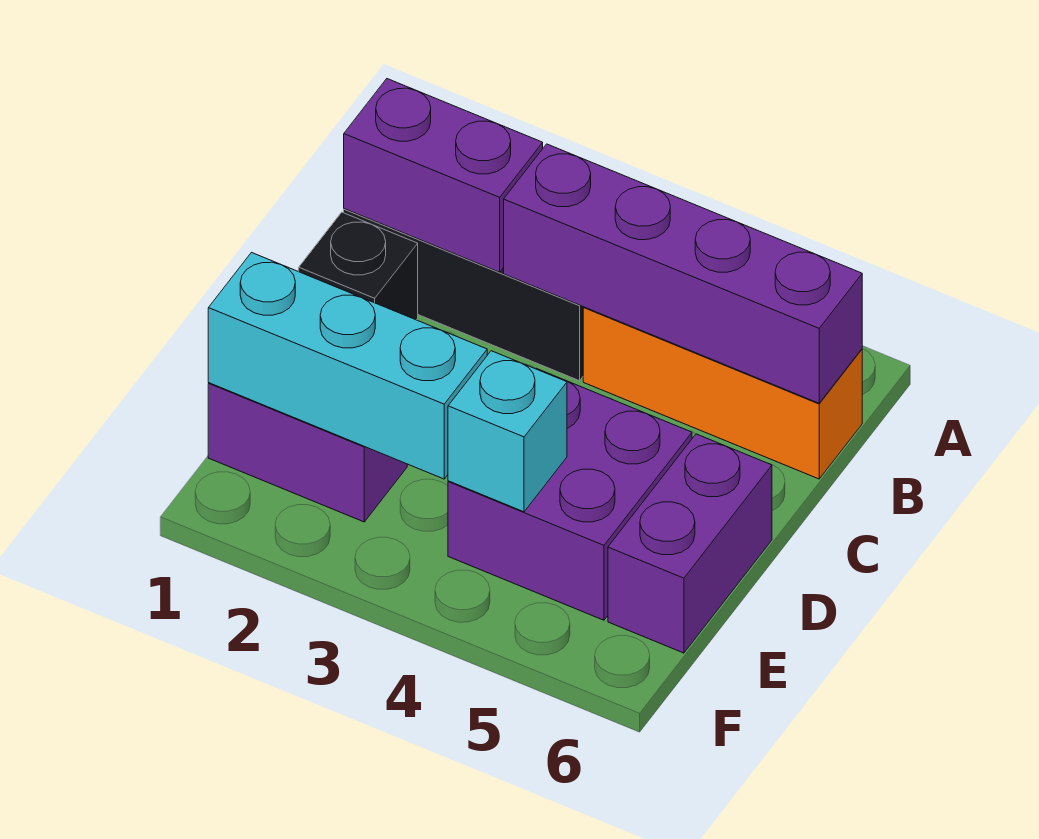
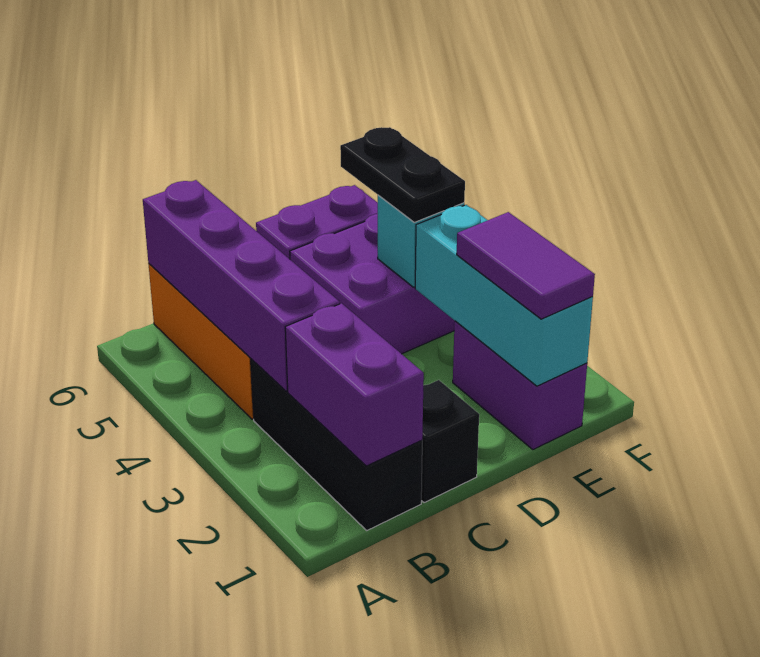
none -> purple tile E1:E2 level 3
none -> black plate E4:E5 level 3

